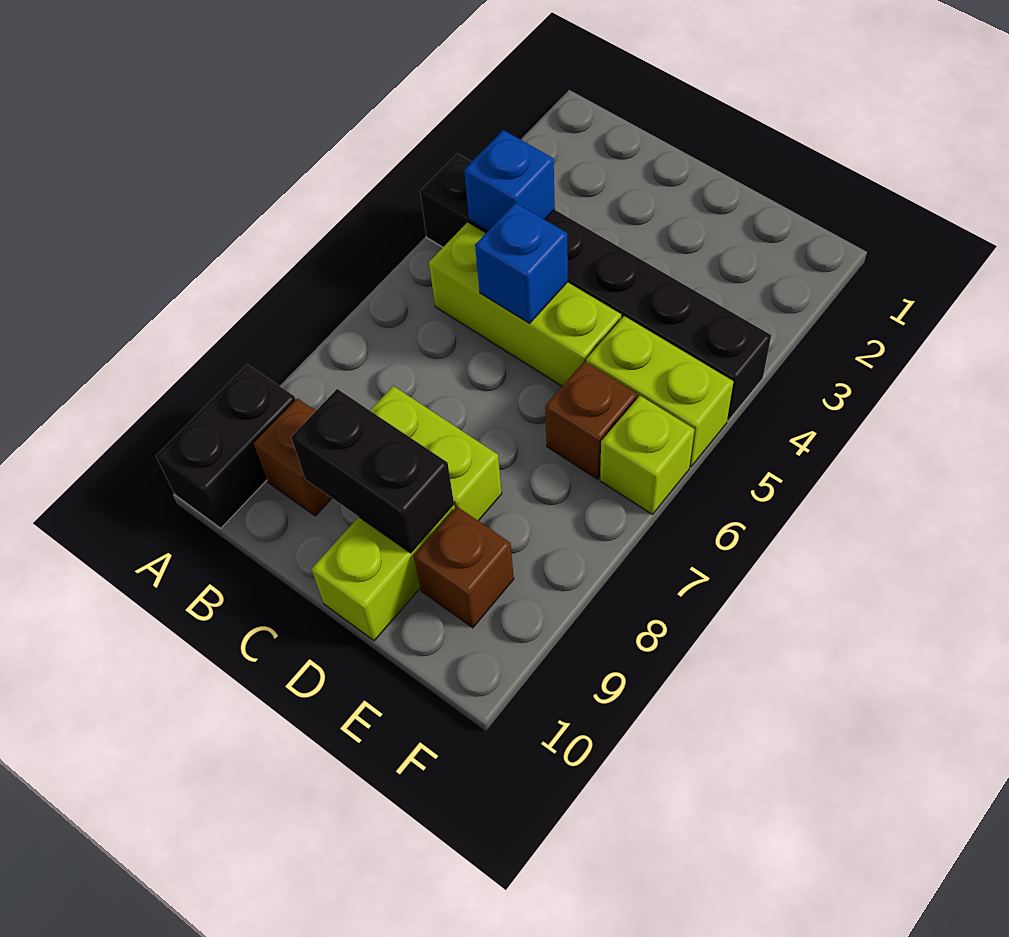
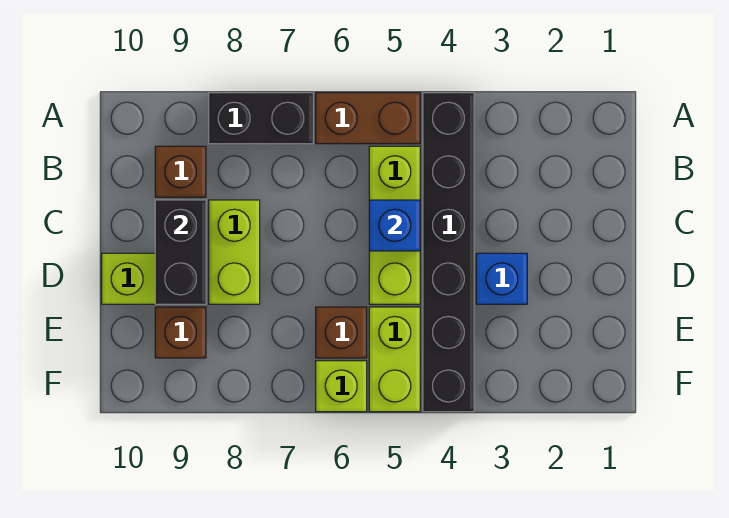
none -> brown brick A5:A6 level 1
black brick A9:A10 level 1 -> black brick A7:A8 level 1
blue brick B4 level 2 -> blue brick D3 level 1

